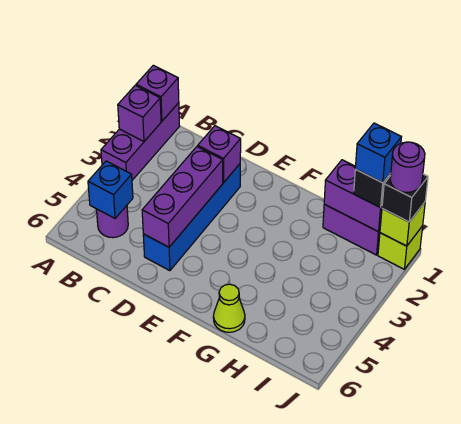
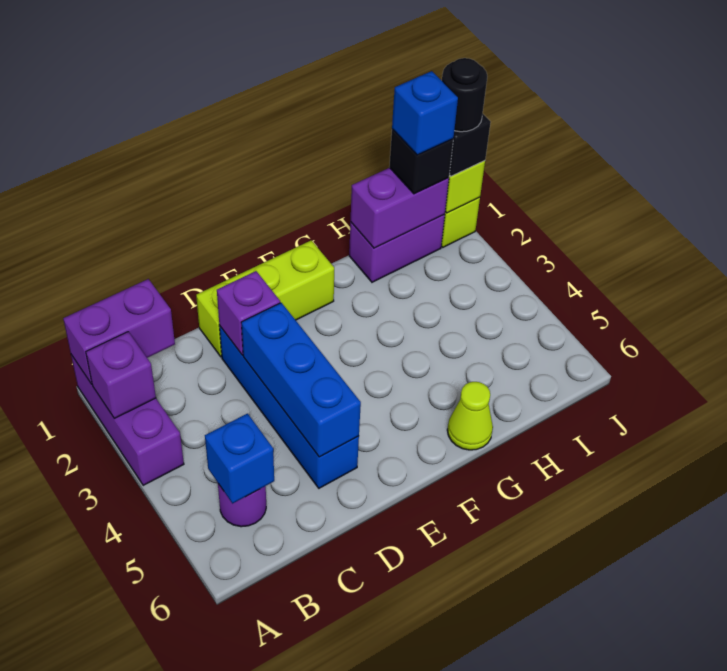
purple brick A1 level 2 -> purple brick A1:B1 level 2
none -> lime brick D1:F1 level 1
purple brick D3:D5 level 2 -> blue brick D3:D5 level 2
purple round brick J1 level 4 -> black round brick J1 level 4

